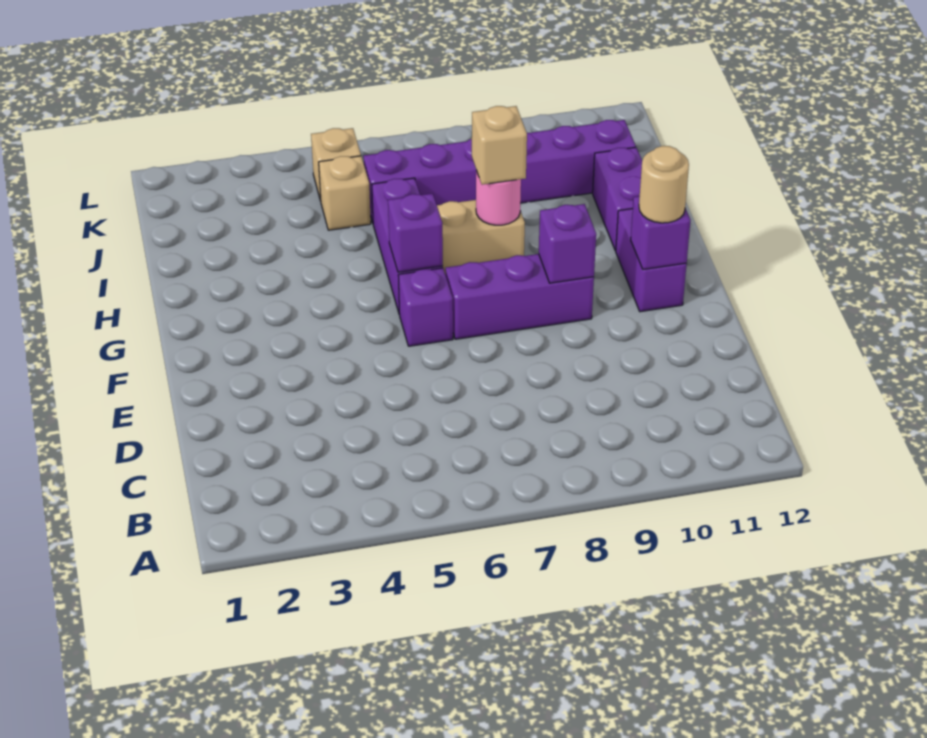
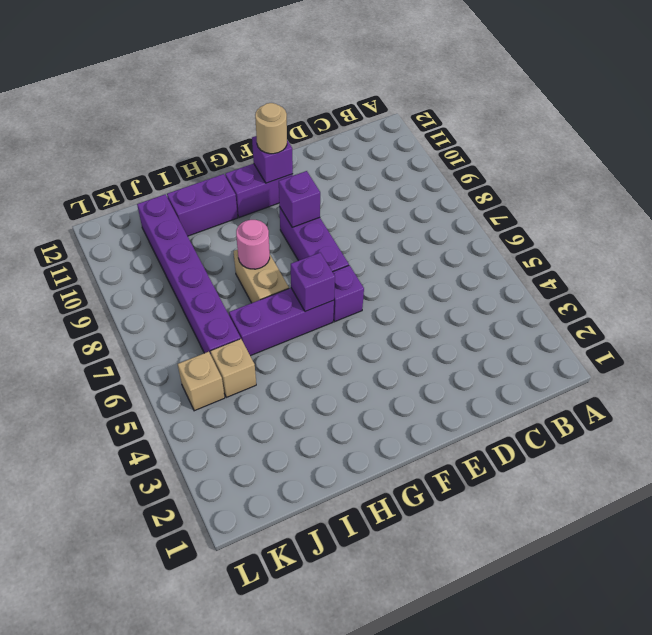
tan brick H8 level 3 -> none

